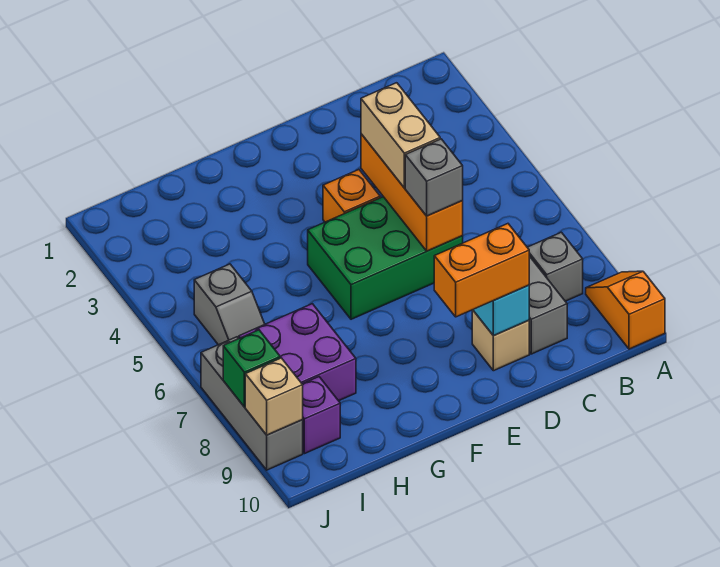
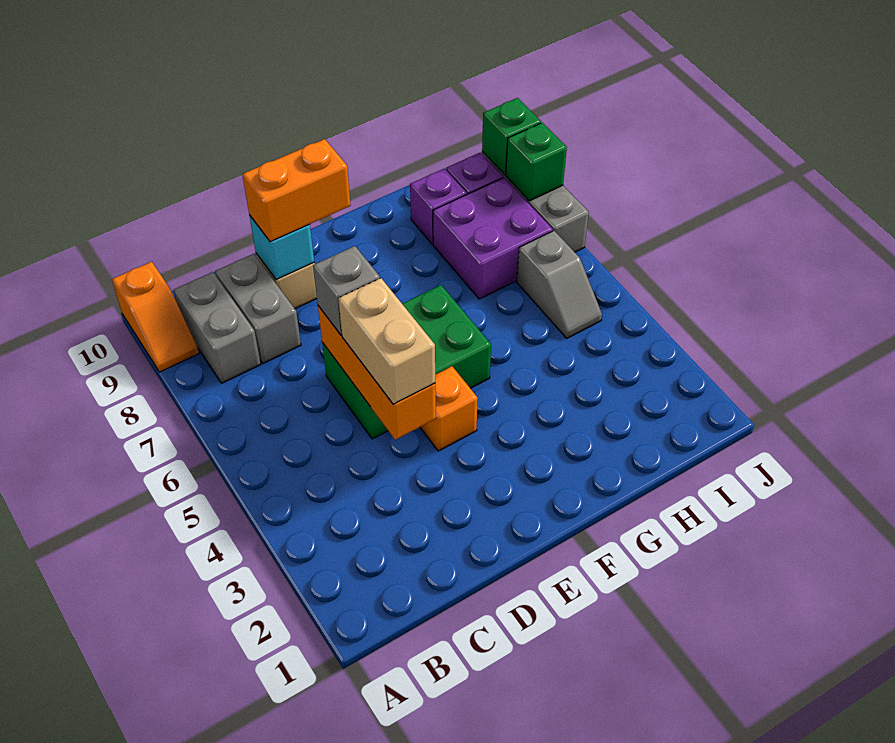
grey brick B8 level 1 -> grey brick B8:B9 level 1
none -> purple brick H9 level 1
grey slope I5:I6 level 1 top 5 -> grey slope I5:I6 level 1 top 6
tan brick J9 level 2 -> green brick J9 level 2

